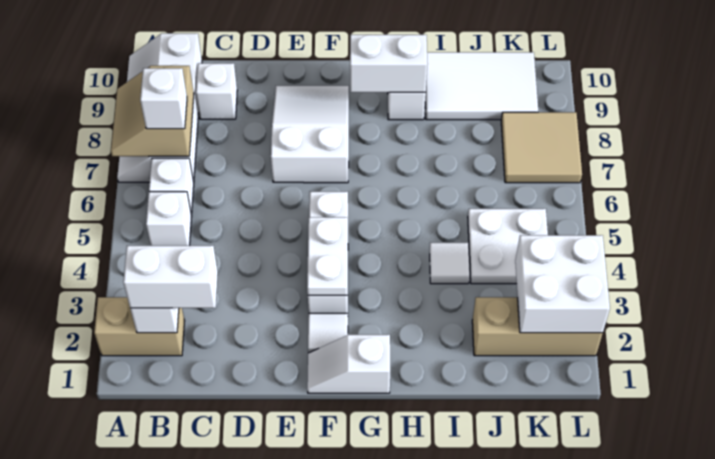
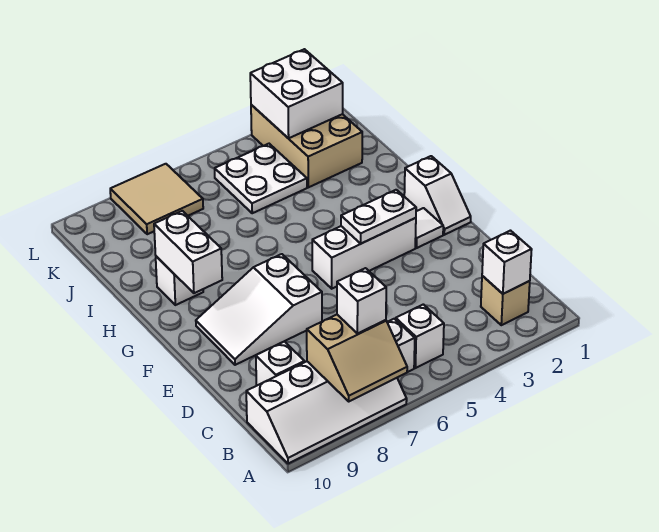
tan brick A2:B2 level 1 -> tan brick B2 level 1
white brick B2:C2 level 3 -> none
white tile I4 level 1 -> none
white tile I9:K10 level 1 -> none
tan brick J2:L2 level 1 -> tan brick J2:L3 level 1

